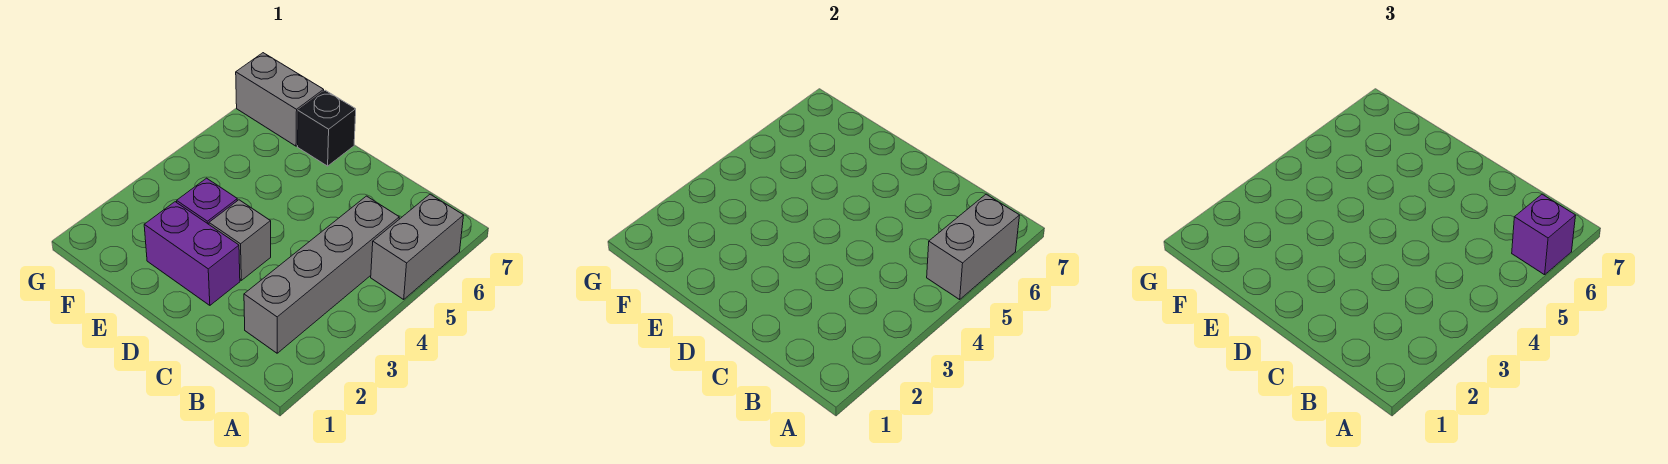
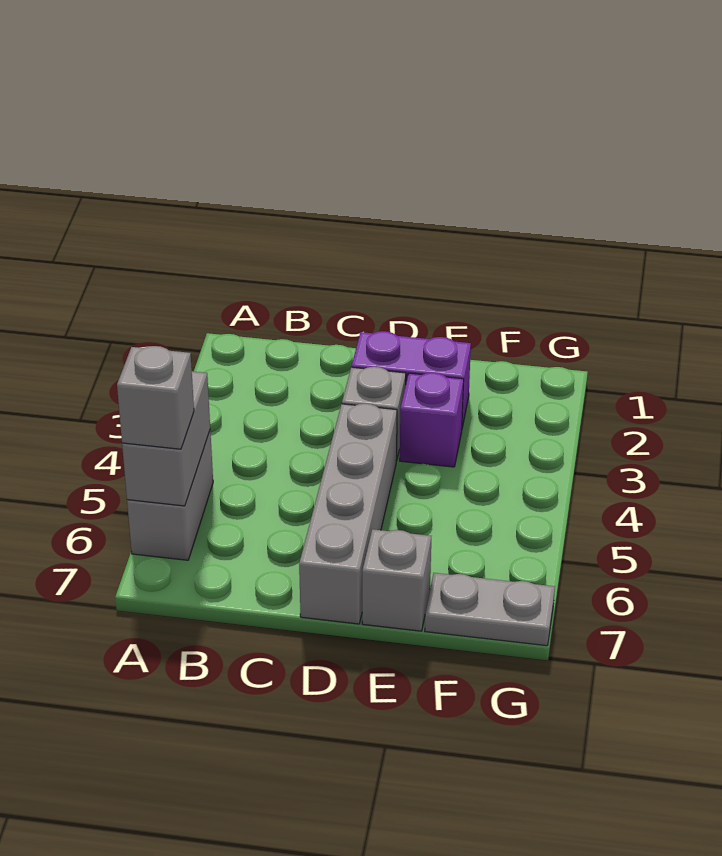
purple brick A6 level 3 -> grey brick A6 level 3
grey brick B2:B5 level 1 -> grey brick D4:D7 level 1
black brick E7 level 1 -> grey brick E7 level 1
grey brick F7:G7 level 1 -> grey plate F7:G7 level 1

